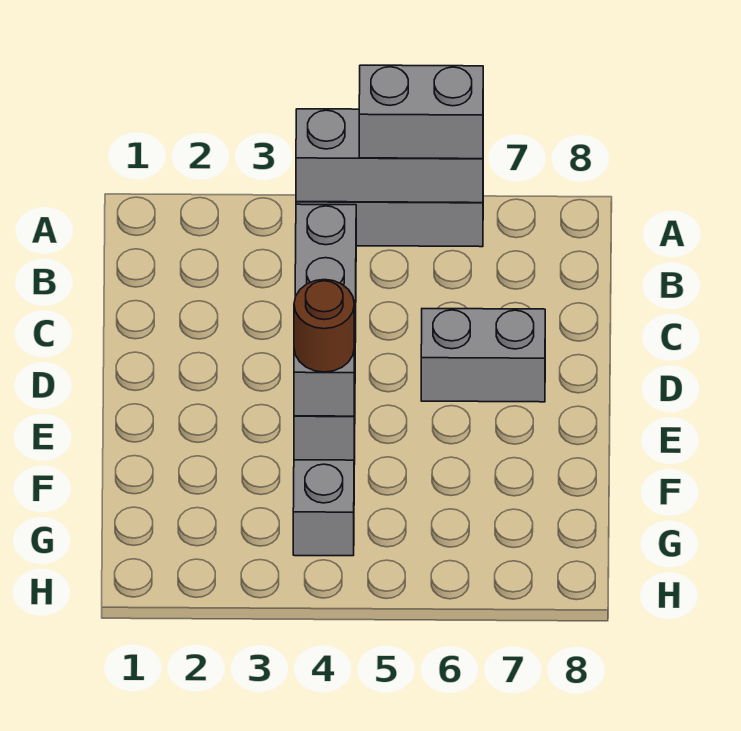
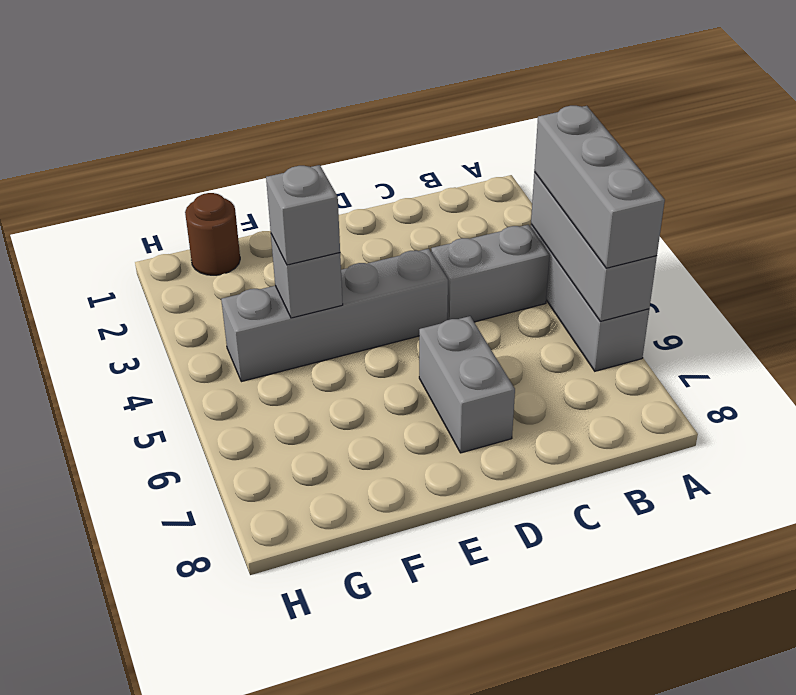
grey brick A5:A6 level 3 -> grey brick A4:A6 level 3
brown round brick F4 level 4 -> brown round brick G1 level 1

